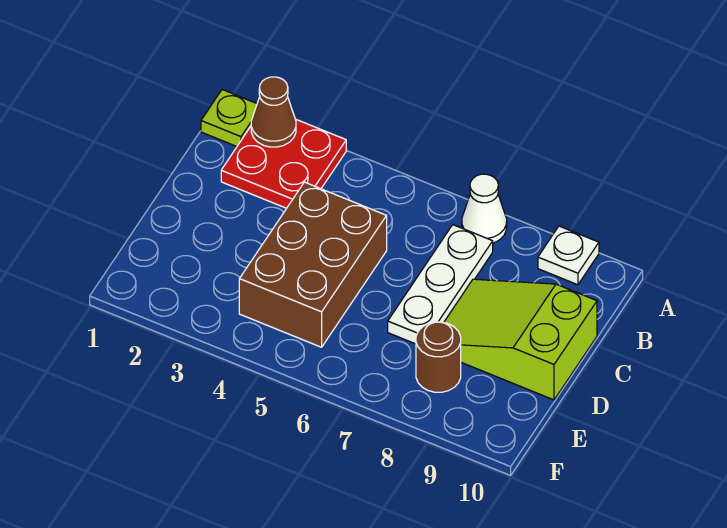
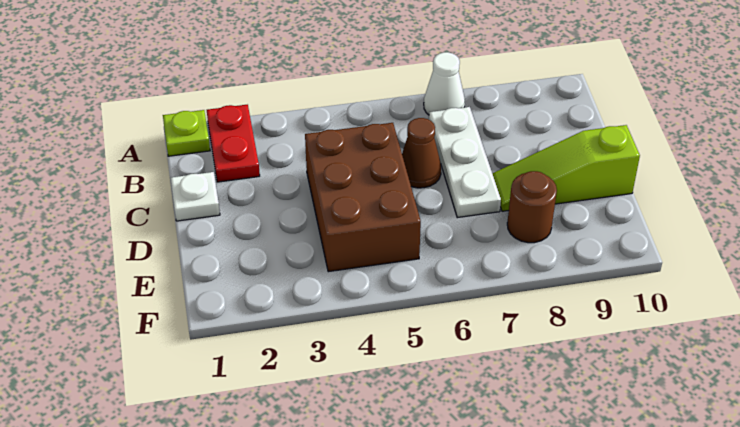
red plate A2:B3 level 1 -> red plate A2:B2 level 1
brown cone A2 level 2 -> brown cone C6 level 1
white plate A9 level 1 -> white plate C1 level 1
lime slope C8:D10 level 1 top 10 -> lime slope D8:D10 level 1 top 10

